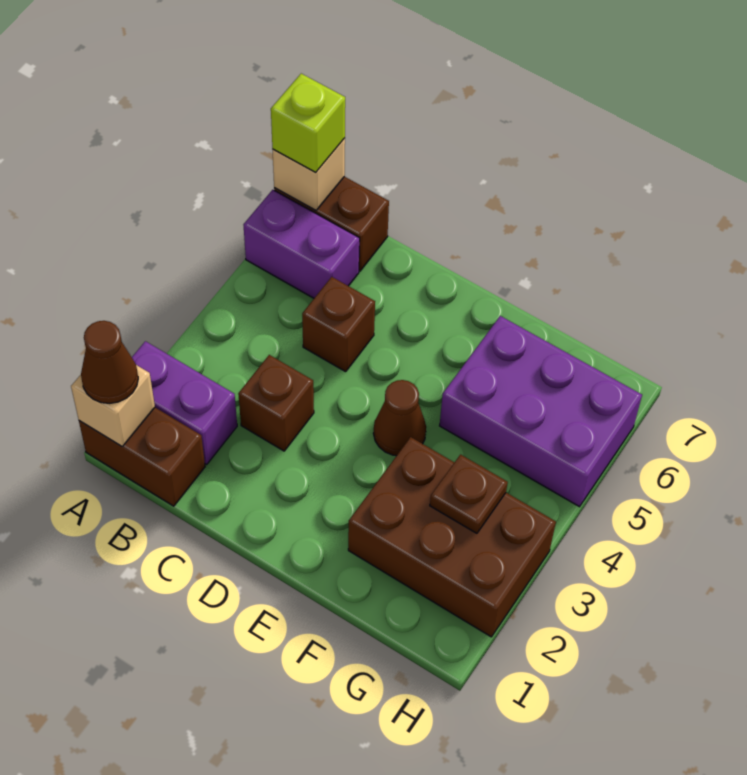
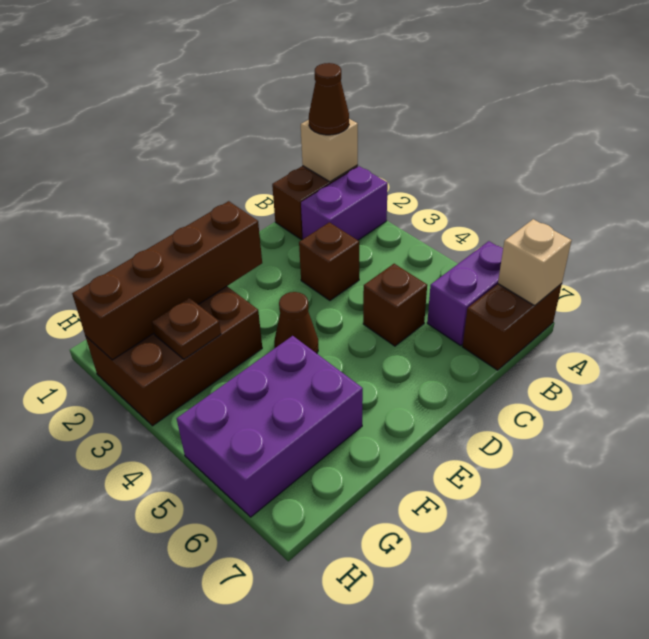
lime brick A7 level 3 -> none
none -> brown brick E2:H2 level 2

